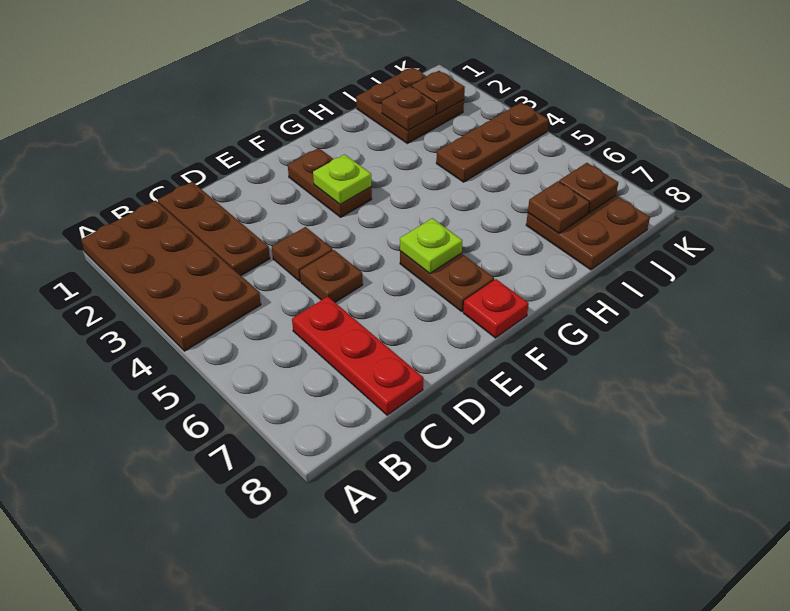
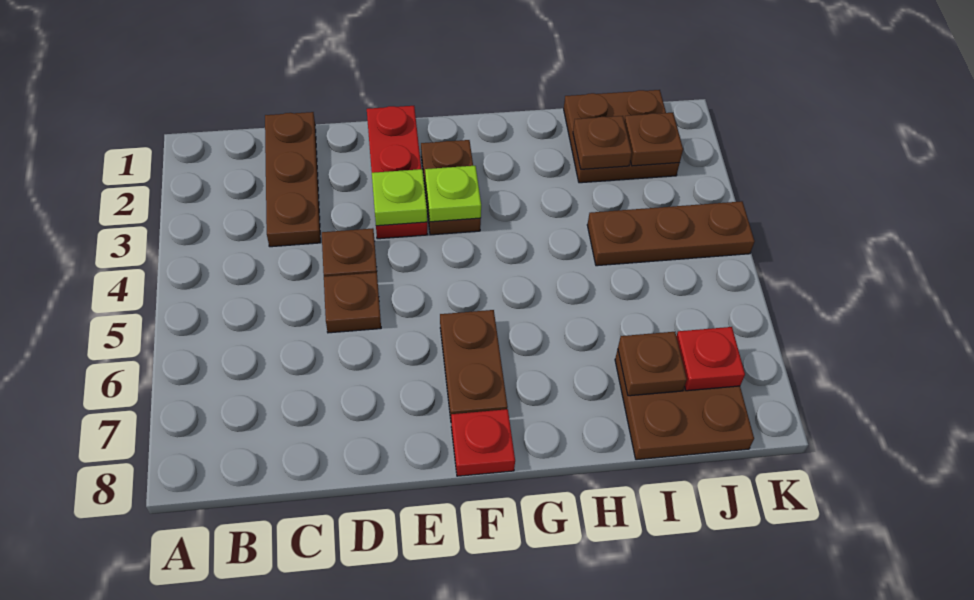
brown plate A1:B4 level 1 -> none
red plate C6:C8 level 1 -> red plate E1:E3 level 1
lime plate F6 level 2 -> lime plate E3 level 2
brown plate J7 level 2 -> red plate J7 level 2

